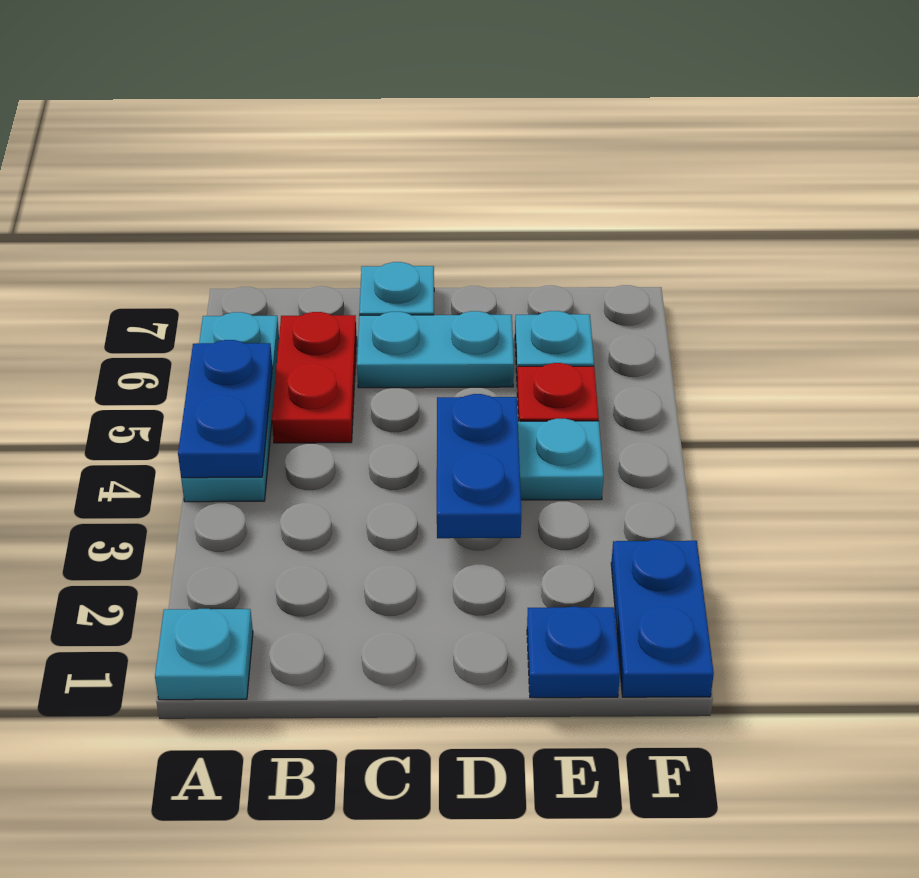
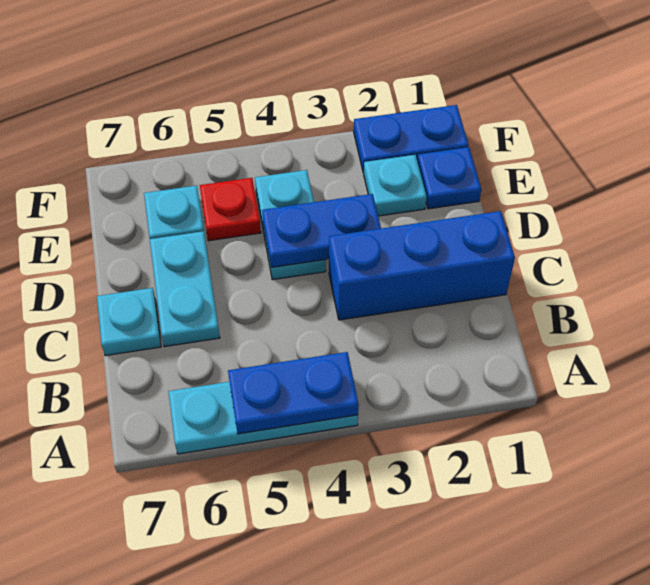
cyan plate A1 level 1 -> cyan plate E2 level 1
red plate B5:B6 level 1 -> none
none -> blue brick C1:C3 level 1

